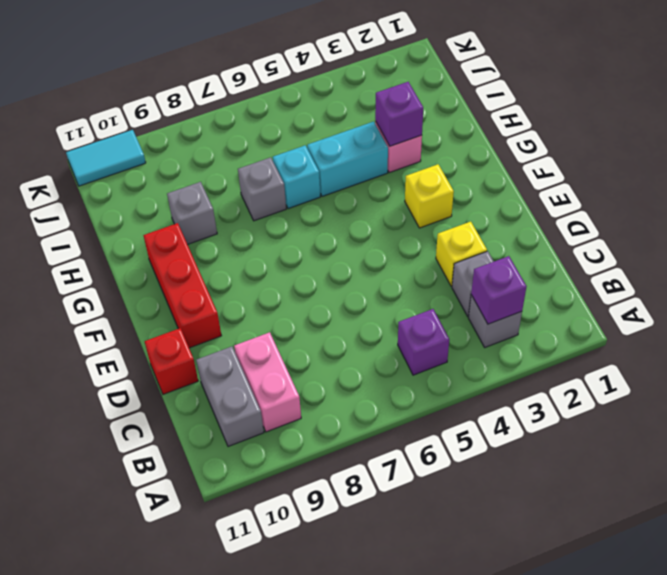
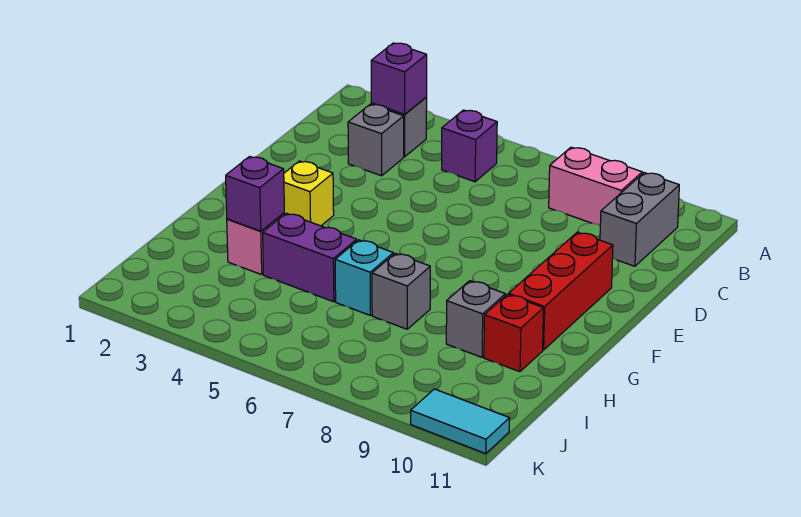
pink brick B9:C9 level 1 -> pink brick B8:B9 level 1
yellow brick D3 level 1 -> none
red brick D11 level 1 -> red brick H10 level 1
cyan brick H4:H5 level 1 -> purple brick H4:H5 level 1

